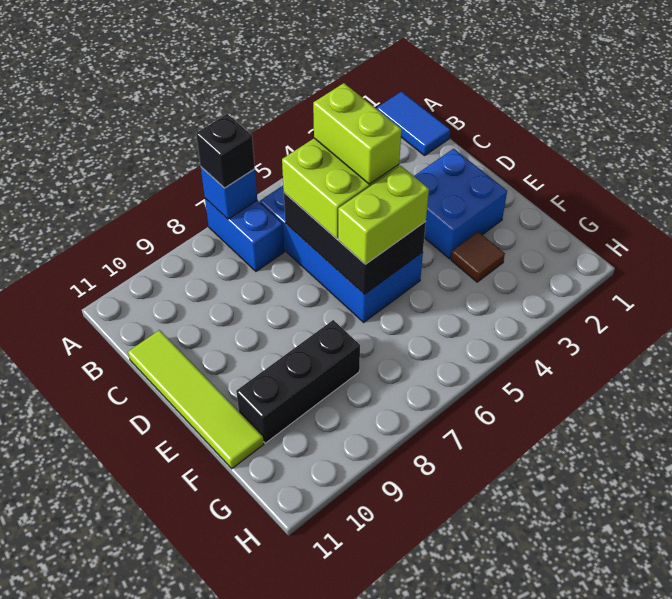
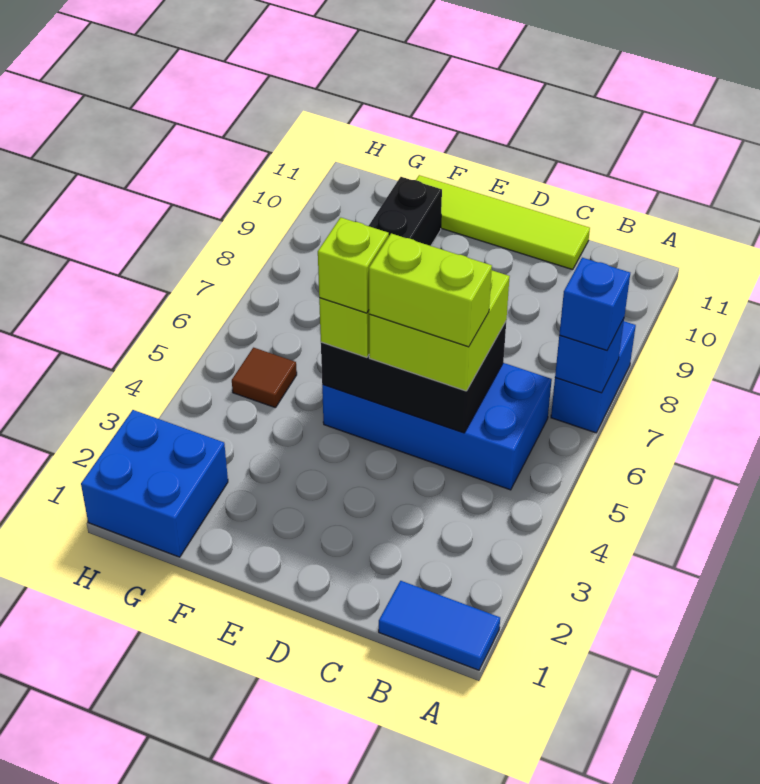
blue brick A7:B7 level 1 -> blue brick A7:A8 level 1
black brick A7 level 3 -> blue brick A7 level 3
blue brick D2:E3 level 1 -> blue brick G1:H2 level 1
none -> lime brick E5 level 4
brown tile F3 level 1 -> brown tile G5 level 1

